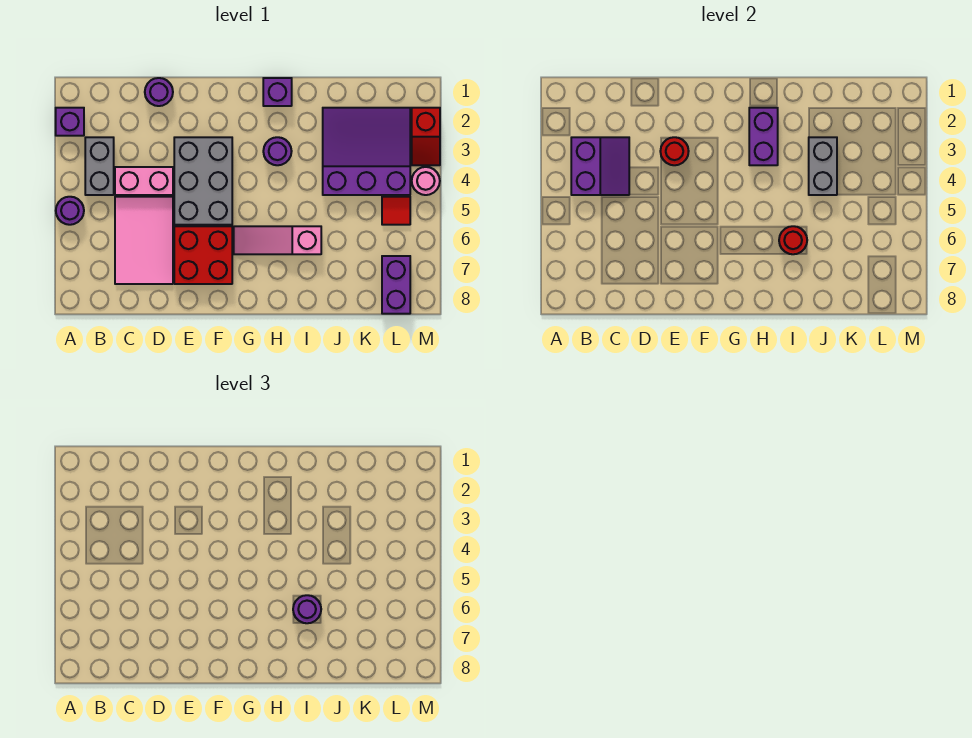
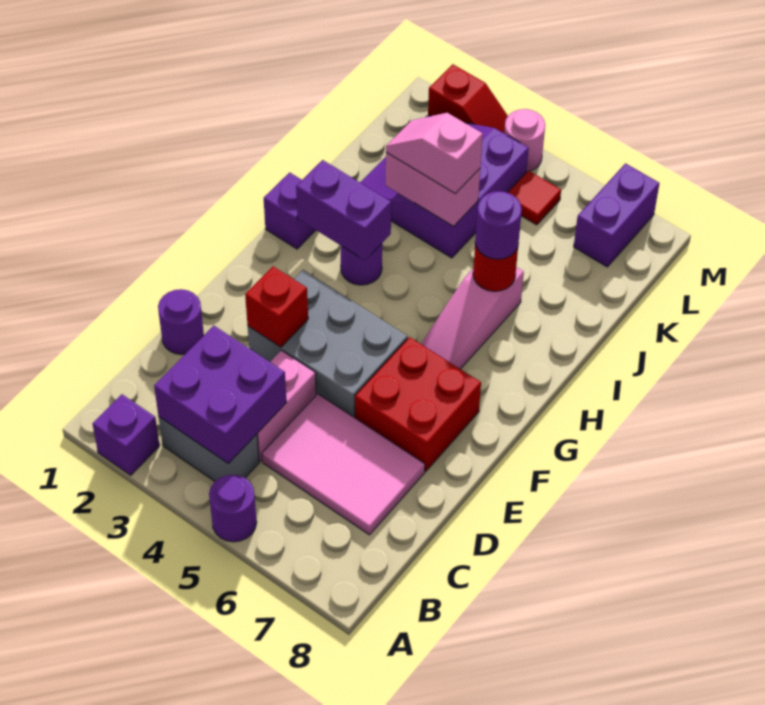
purple slope B3:C4 level 2 top B -> purple brick B3:C4 level 2
red round brick E3 level 2 -> red brick E3 level 2
grey brick J3:J4 level 2 -> pink brick J3:J4 level 2
none -> pink slope J3:J4 level 3 top 4
purple brick L7:L8 level 1 -> purple brick L7:M7 level 1

